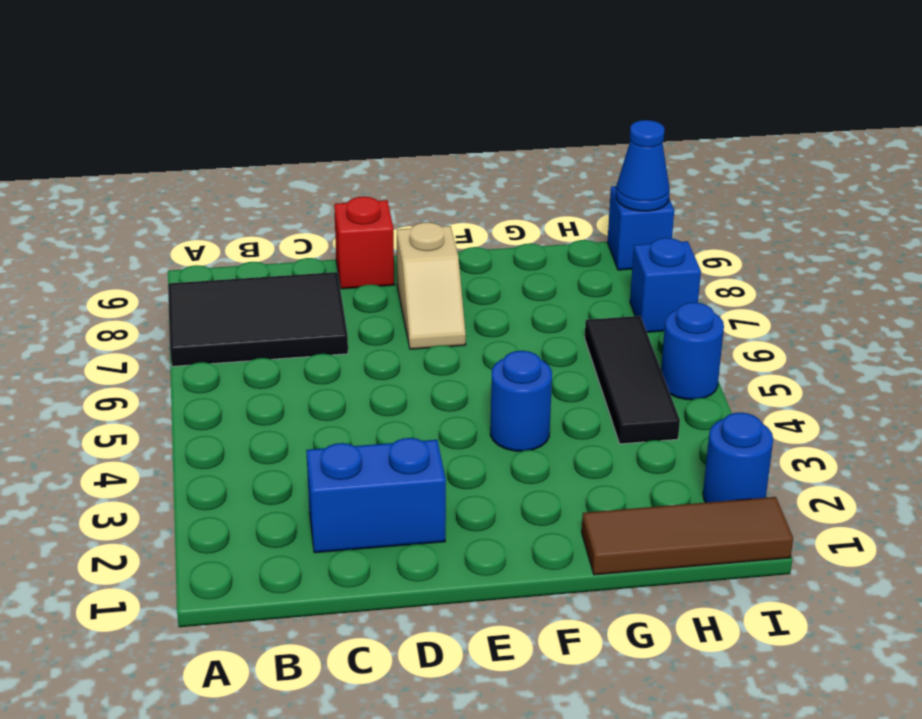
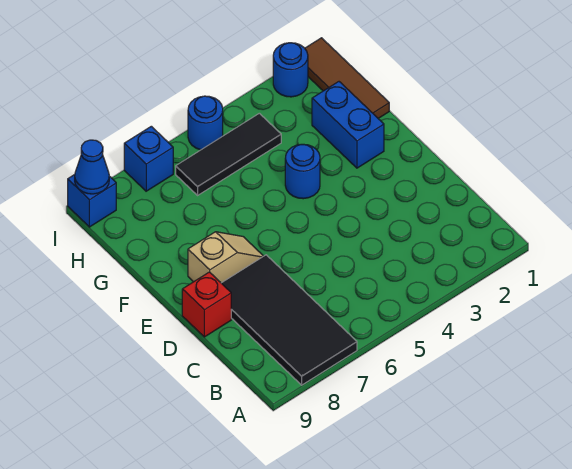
black tile A7:C8 level 1 -> black tile A7:D8 level 1
blue brick C2:D2 level 1 -> blue brick F2:G2 level 1

